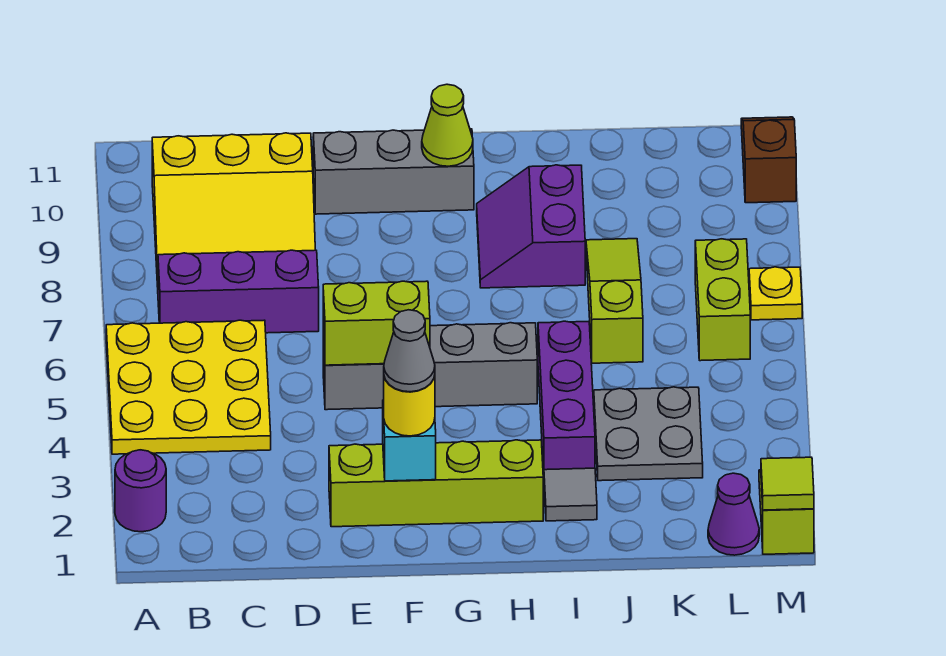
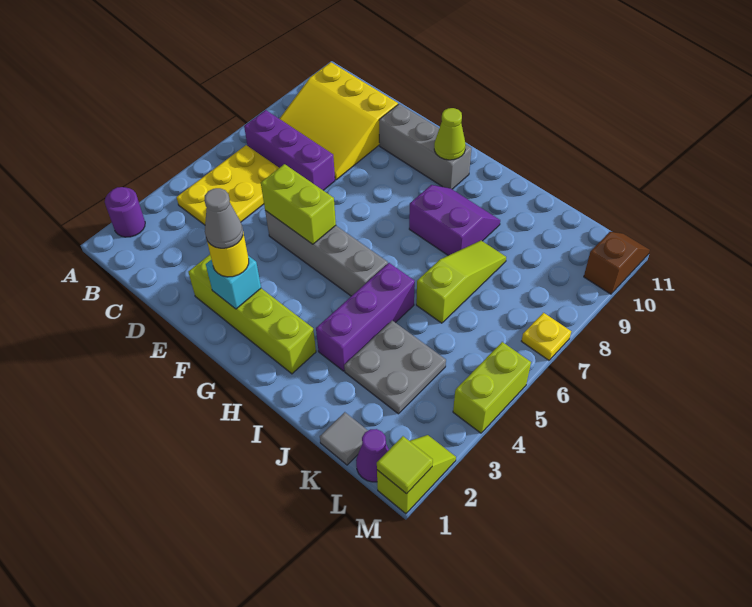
yellow plate A4:C6 level 1 -> yellow plate B4:C6 level 1
purple slope H8:I9 level 1 top I -> purple slope H8:I9 level 1 top 8
grey tile I2 level 1 -> grey tile K1 level 1
lime brick L6:L7 level 1 -> lime brick M4:M5 level 1

